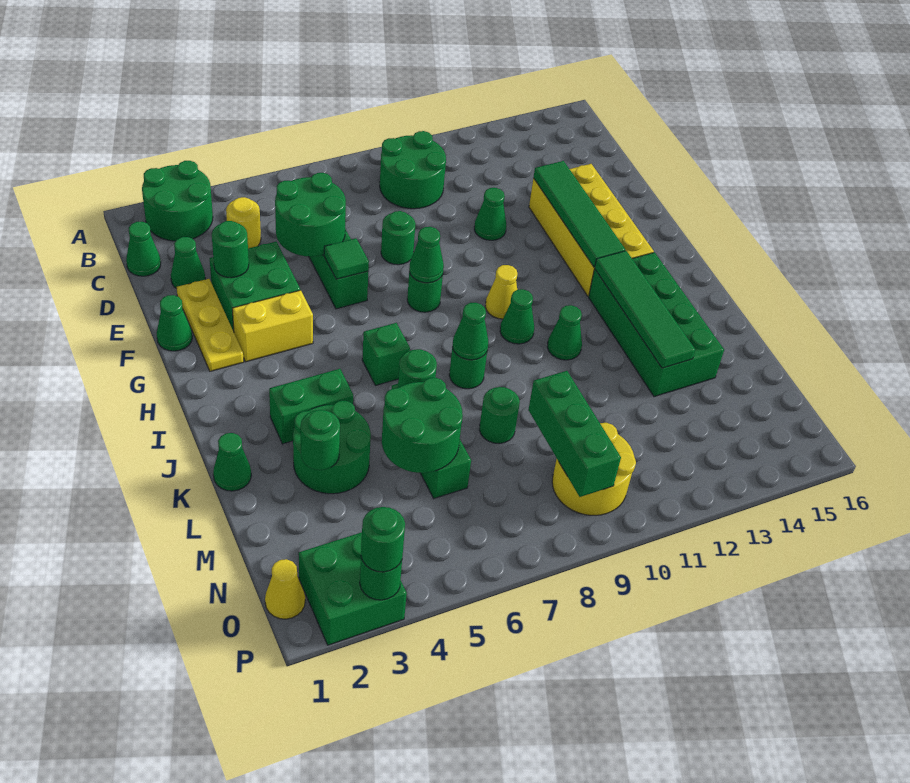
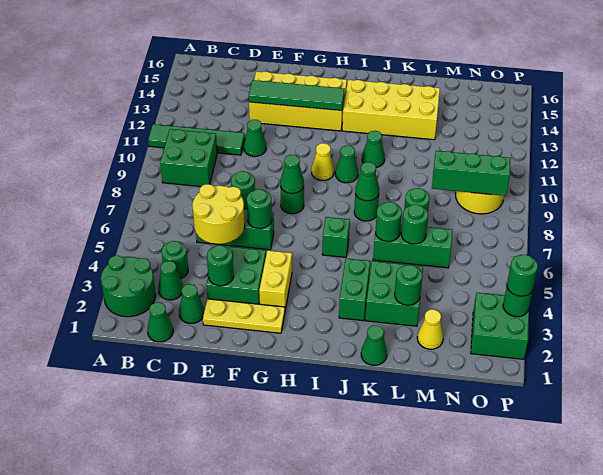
green round brick B9:C10 level 1 -> green brick B9:C10 level 1
yellow round brick C4 level 1 -> green round brick C4 level 1
green round brick D5:E6 level 2 -> yellow round brick D5:E6 level 2
green cone F1 level 1 -> green cone C3 level 1
green tile F6 level 2 -> green round brick F6 level 2
green brick I13:L14 level 1 -> yellow brick I13:L14 level 1
green tile I13:L13 level 2 -> green tile A11:D11 level 1
green round brick K3:L4 level 1 -> green brick K3:L4 level 1
green round brick L5:M6 level 2 -> green round brick L6 level 2
yellow cone O1 level 1 -> yellow cone M2 level 1

